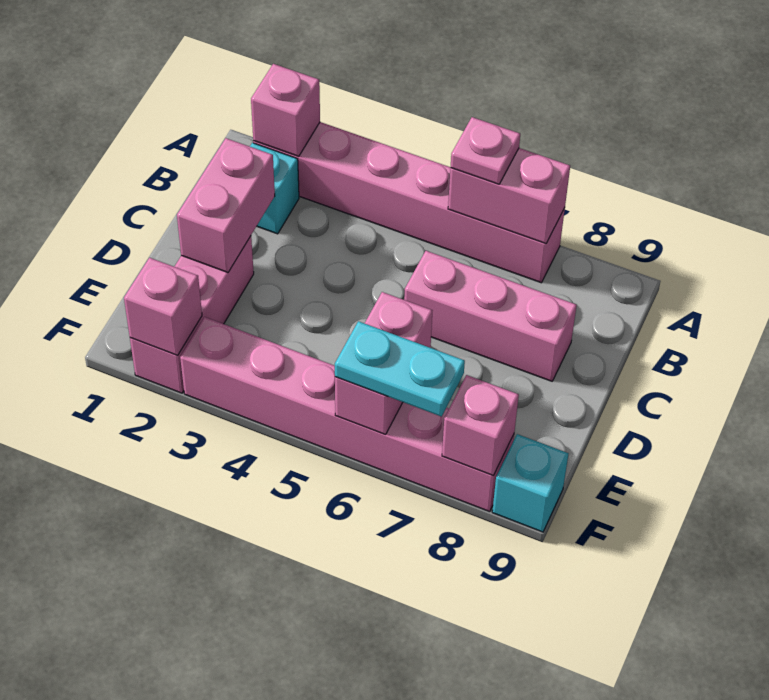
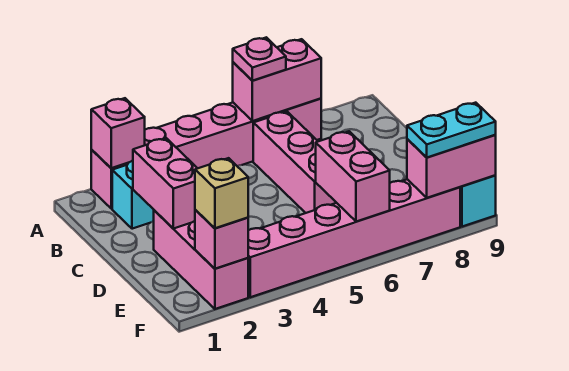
pink brick C6:C8 level 1 -> pink brick B6:D6 level 1
none -> tan brick F2 level 3
cyan plate F6:F7 level 3 -> cyan plate F8:F9 level 3
pink brick F8 level 2 -> pink brick F8:F9 level 2

